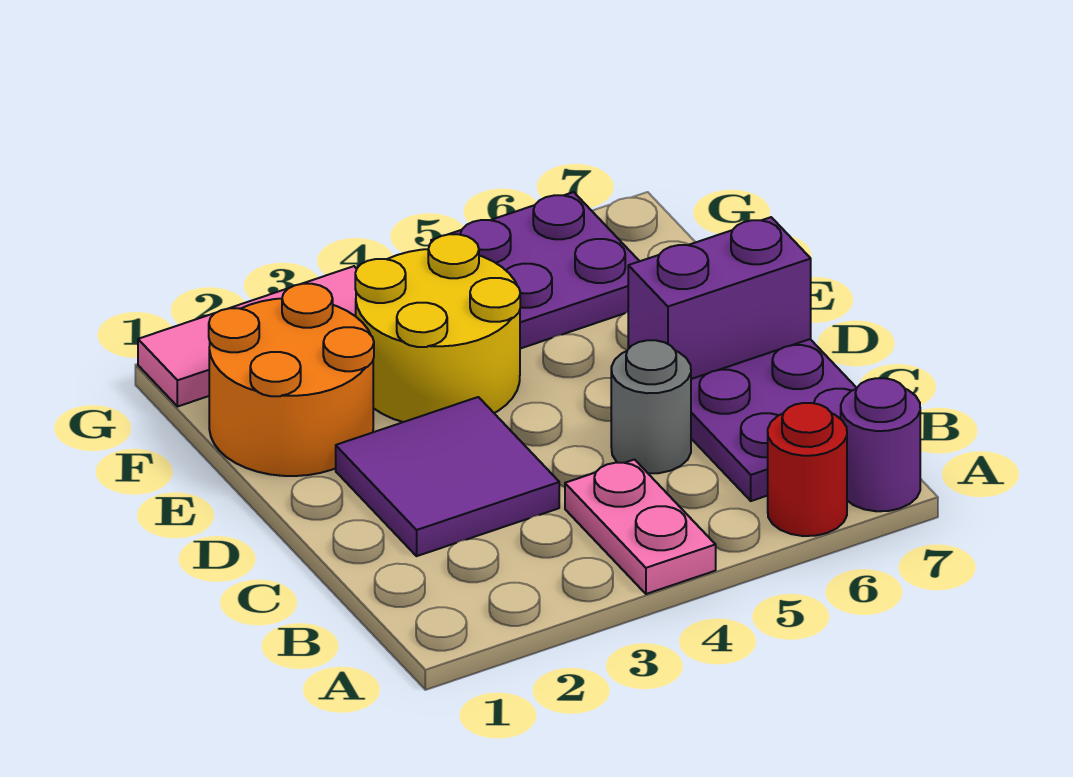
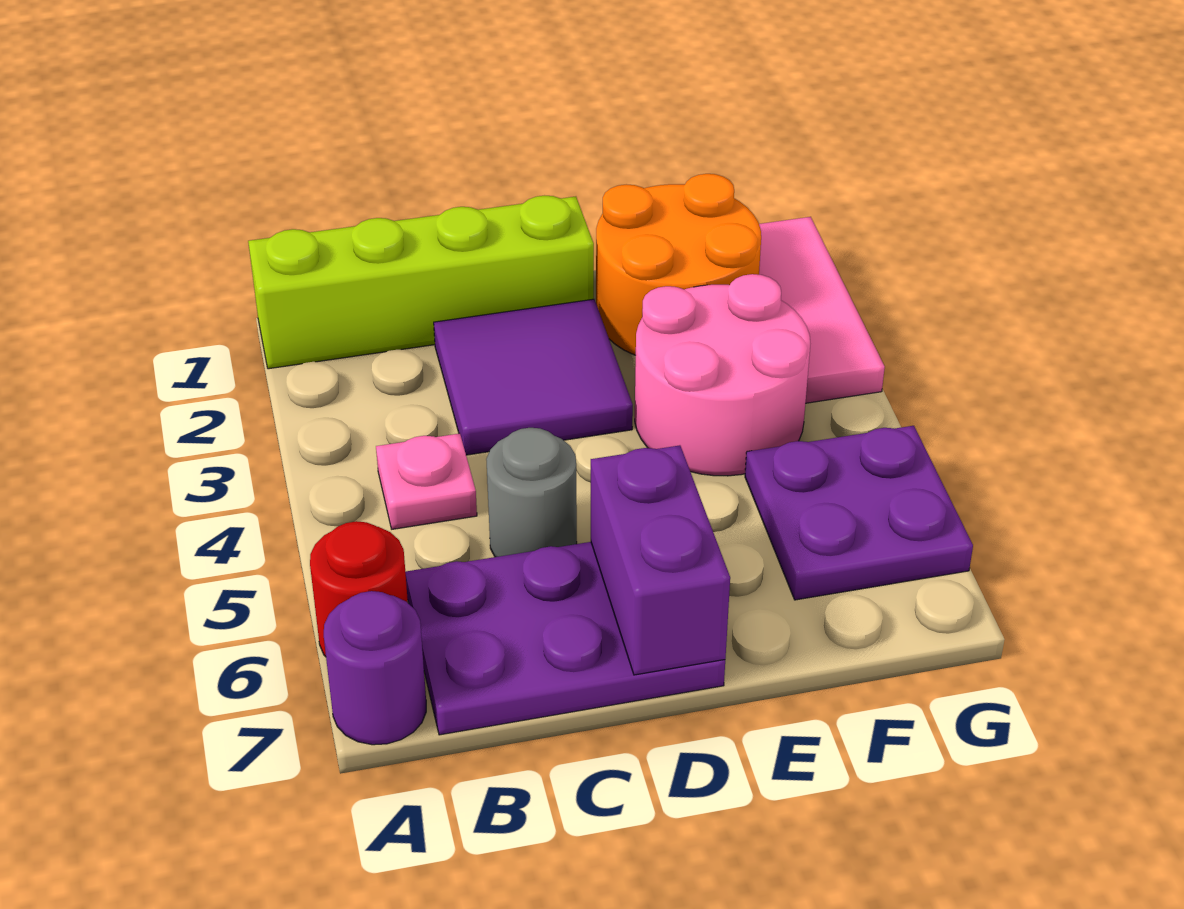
none -> lime brick A1:D1 level 1
pink plate A4:B4 level 1 -> pink plate B4 level 1
yellow round brick E3:F4 level 1 -> pink round brick E3:F4 level 1

